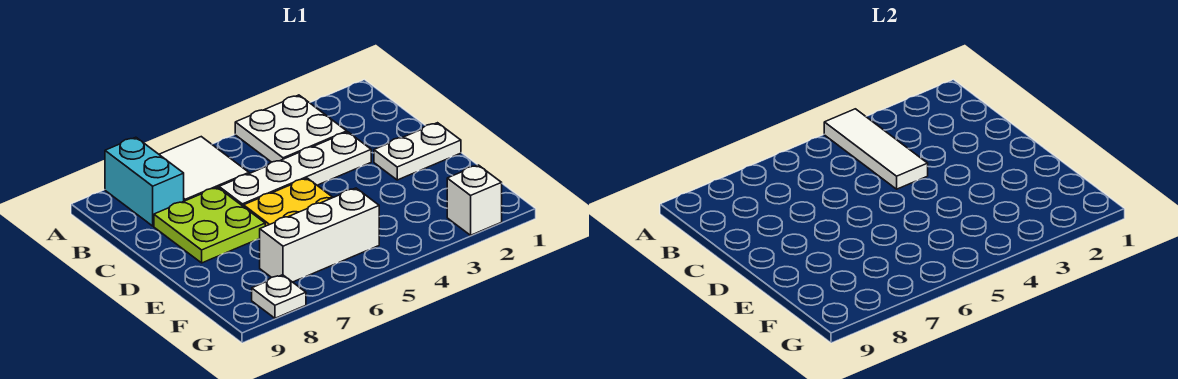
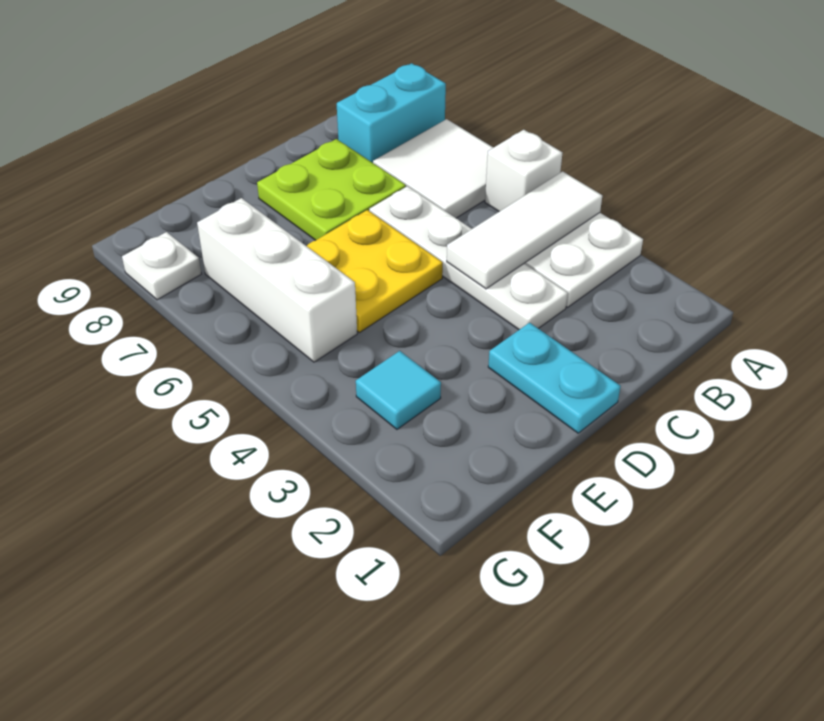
white plate D1:D2 level 1 -> cyan plate D1:D2 level 1
none -> cyan tile F3 level 1
white brick G2 level 1 -> white brick A5 level 1

